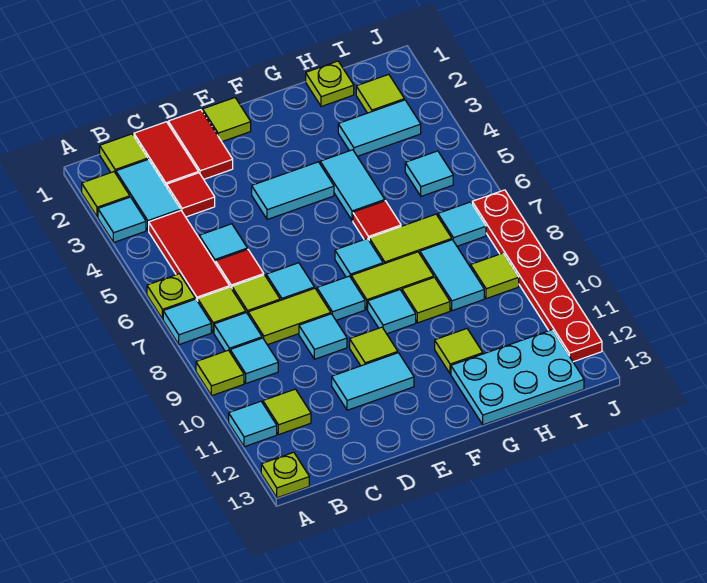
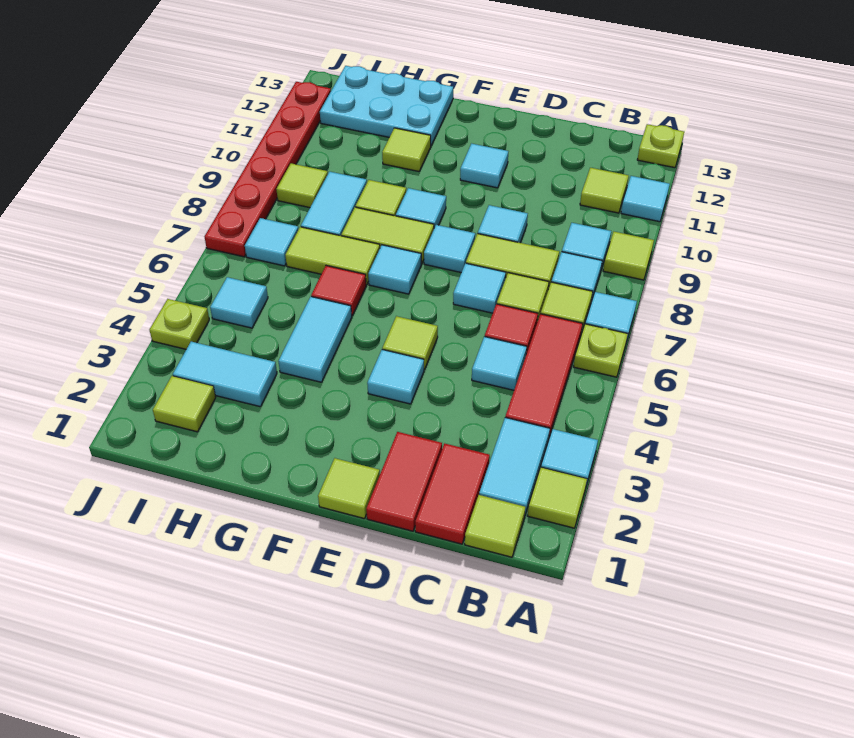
red tile C3 level 1 -> none
cyan tile D11:E11 level 1 -> cyan tile E11 level 1
cyan tile E4:F4 level 1 -> cyan tile E4 level 1
lime tile E10 level 1 -> lime tile E5 level 1
lime plate H1 level 1 -> lime plate J4 level 1

